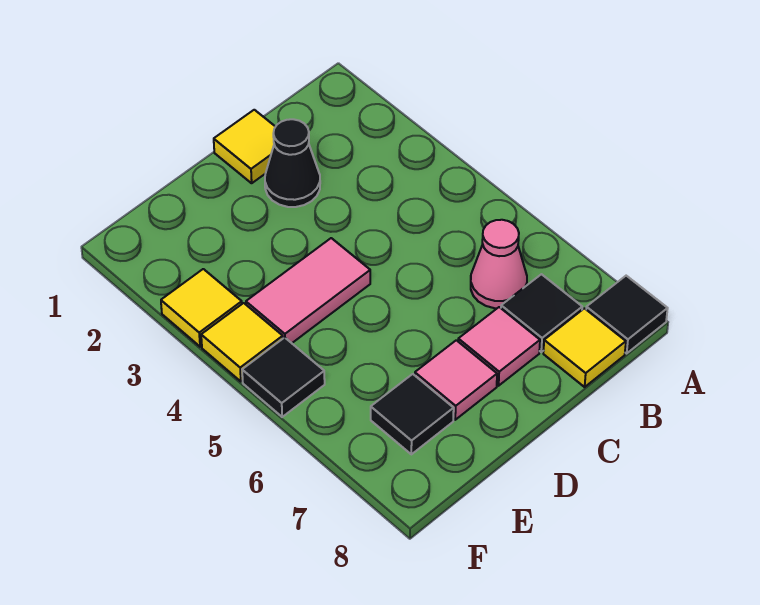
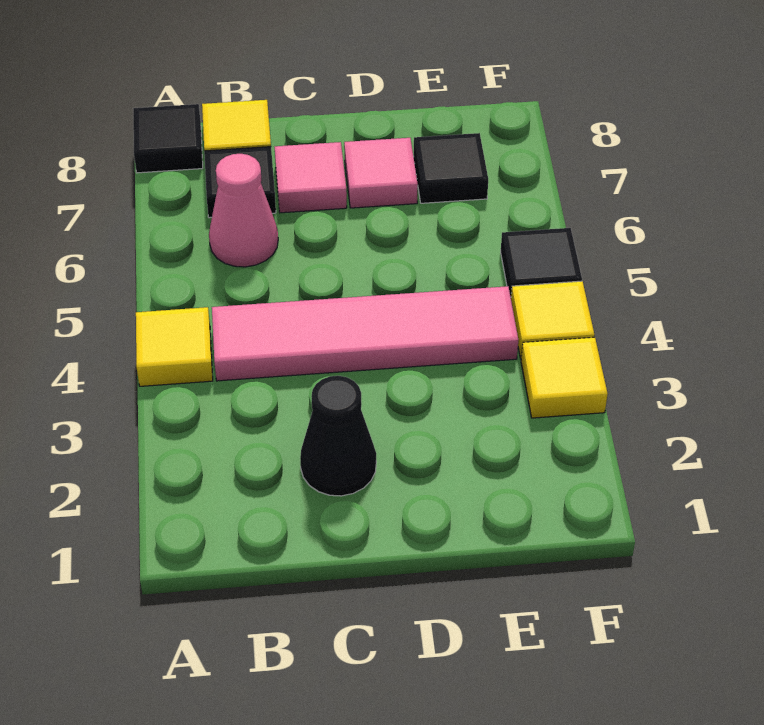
yellow tile C1 level 1 -> yellow tile A4 level 1
pink tile D4:E4 level 1 -> pink tile B4:E4 level 1

